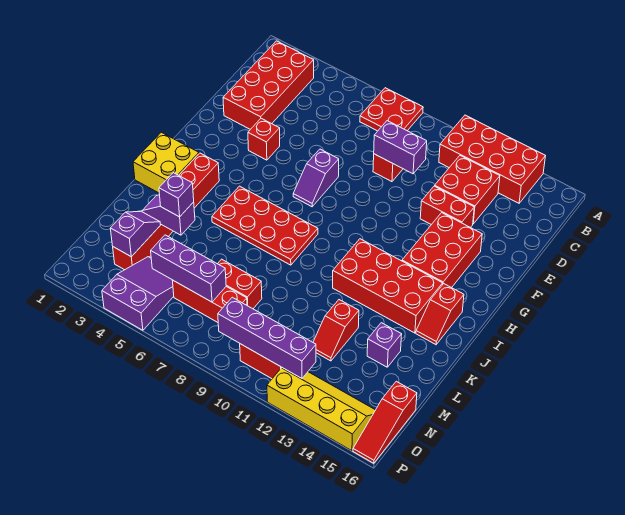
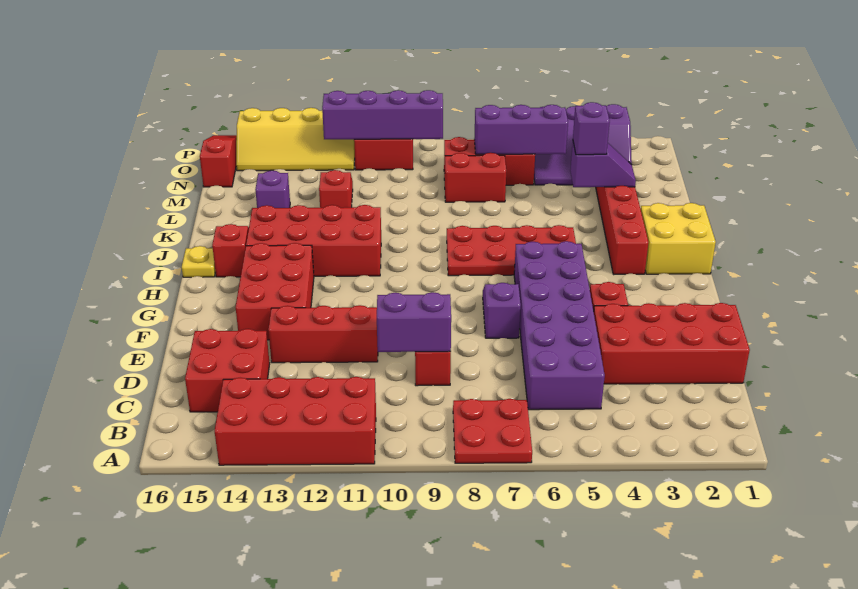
red brick B2:E3 level 1 -> red brick D1:E4 level 1
none -> purple brick C5:H6 level 1
red brick C12:D13 level 1 -> red brick C14:D15 level 1
red brick E12:E13 level 1 -> red brick E11:E13 level 1
none -> yellow plate I16 level 1

